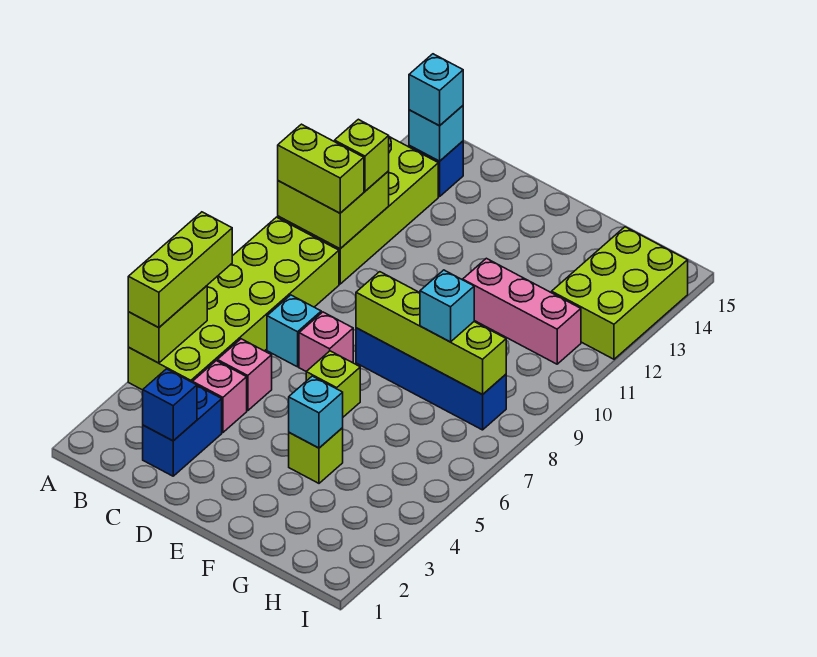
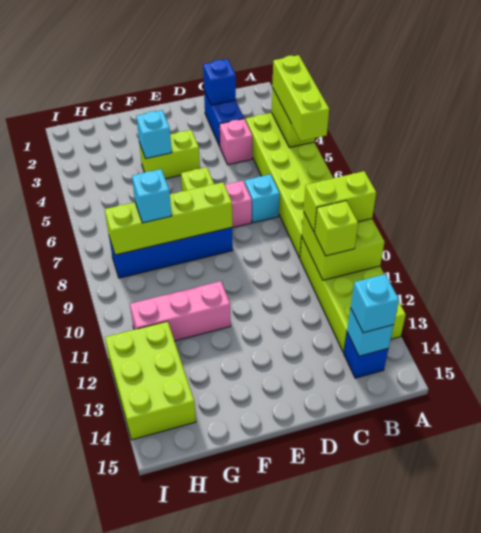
pink brick C5 level 1 -> none
lime brick F4 level 1 -> lime brick E4:F4 level 1

